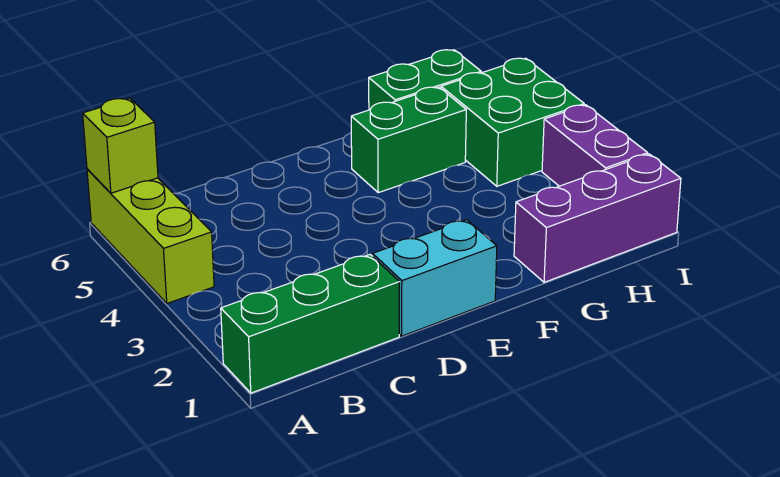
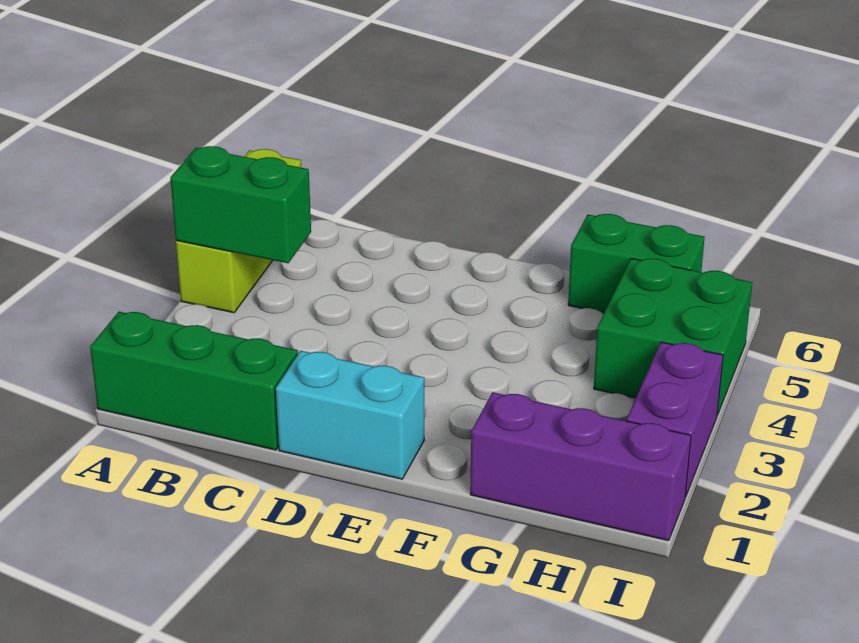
lime brick A6 level 2 -> none
green brick F5:G5 level 1 -> green brick A4:B4 level 2

